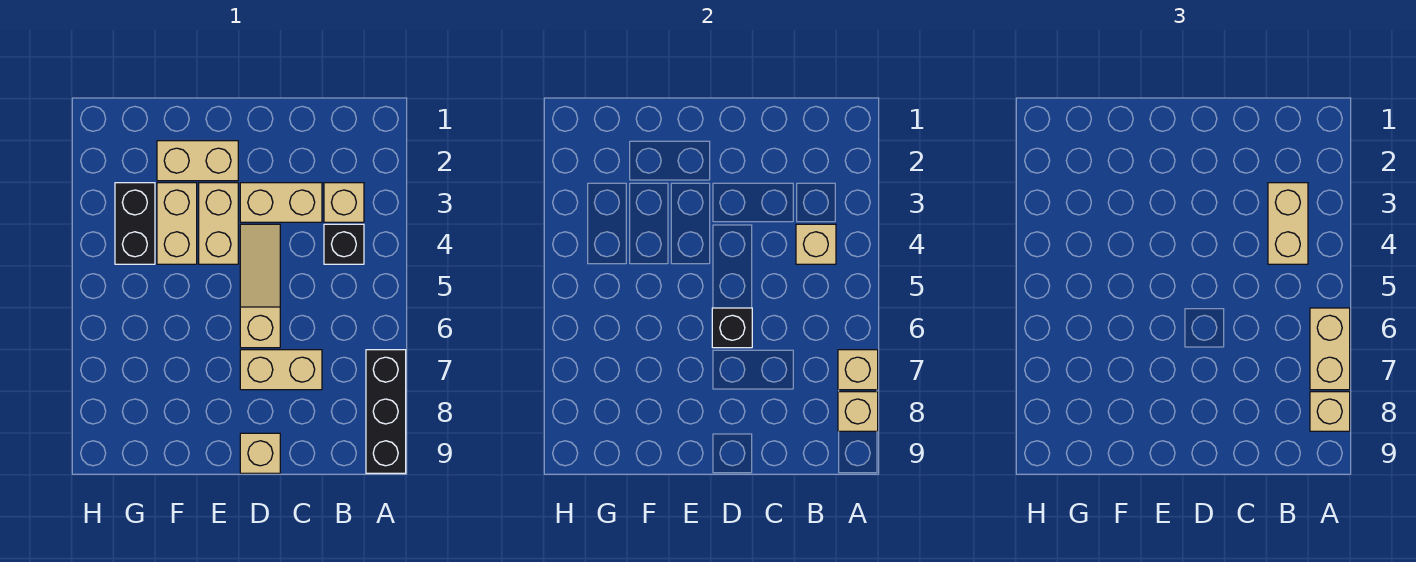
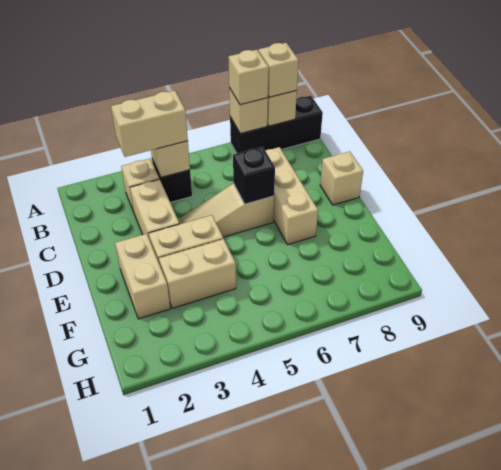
tan brick A6:A7 level 3 -> tan brick A7 level 3
tan brick C7:D7 level 1 -> tan brick C7:E7 level 1
black brick G3:G4 level 1 -> none

